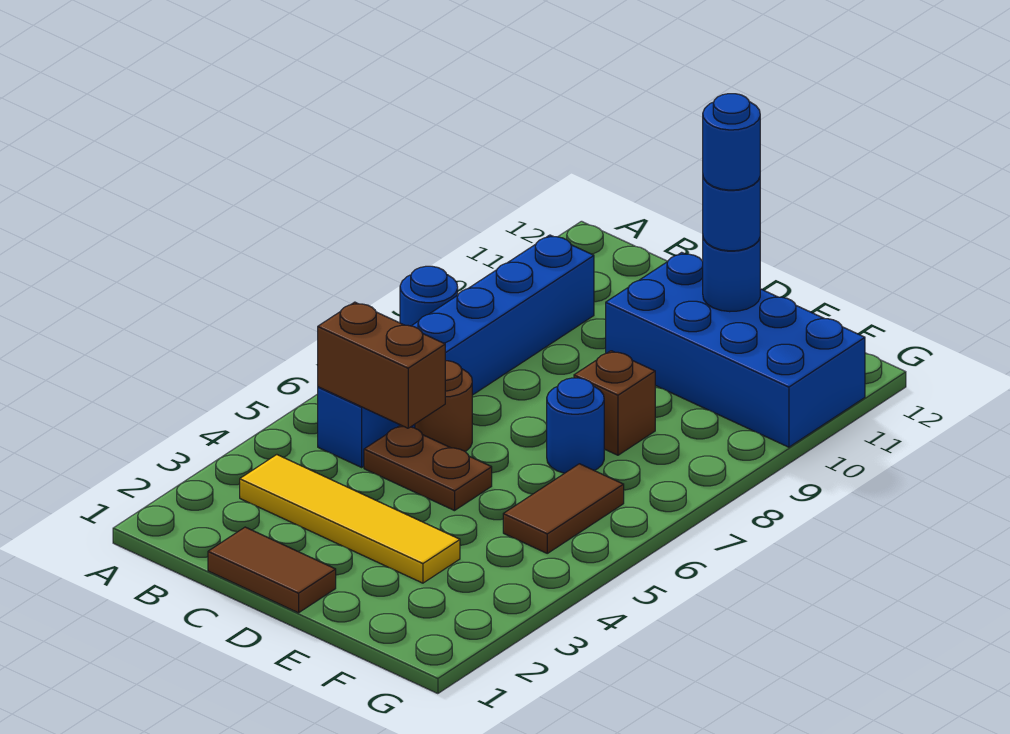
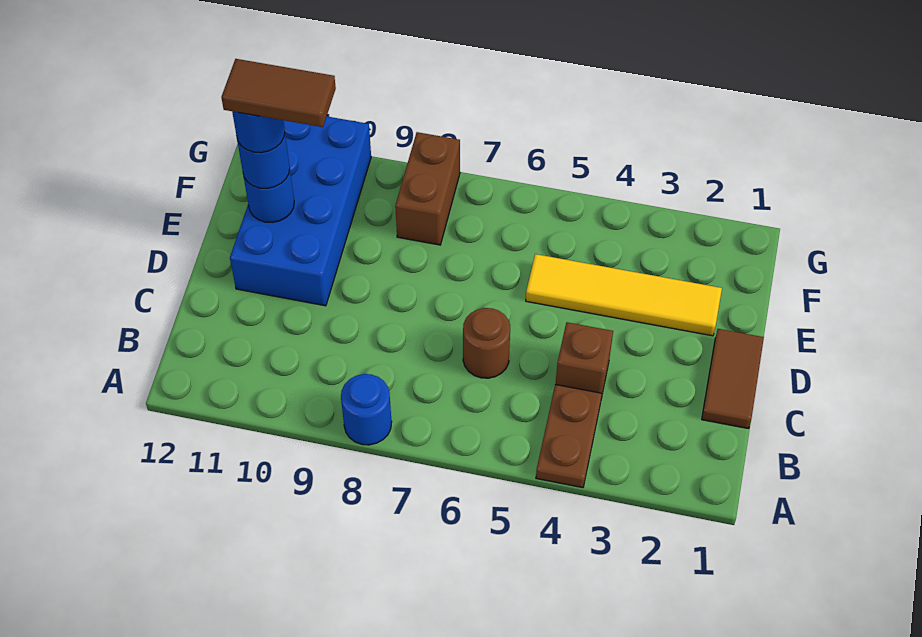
yellow tile B3:E3 level 1 -> yellow tile E2:E5 level 1
blue brick B5:B10 level 1 -> none
brown brick B5:C5 level 2 -> brown brick F8:G8 level 1
brown plate C5:D5 level 1 -> brown plate A4:B4 level 1
blue round brick E7 level 1 -> none
brown brick E8 level 1 -> brown brick C4 level 1
brown tile F5:F6 level 1 -> brown tile E10:E11 level 5

